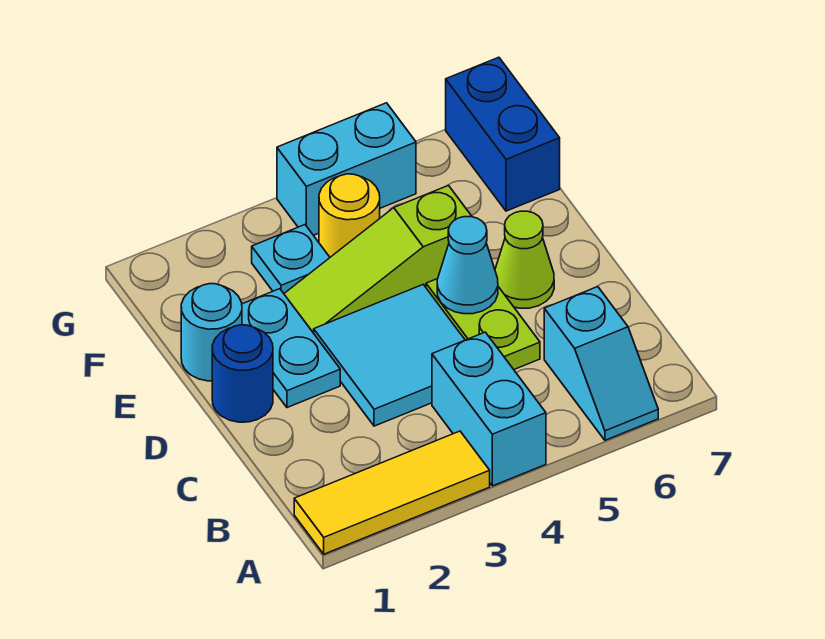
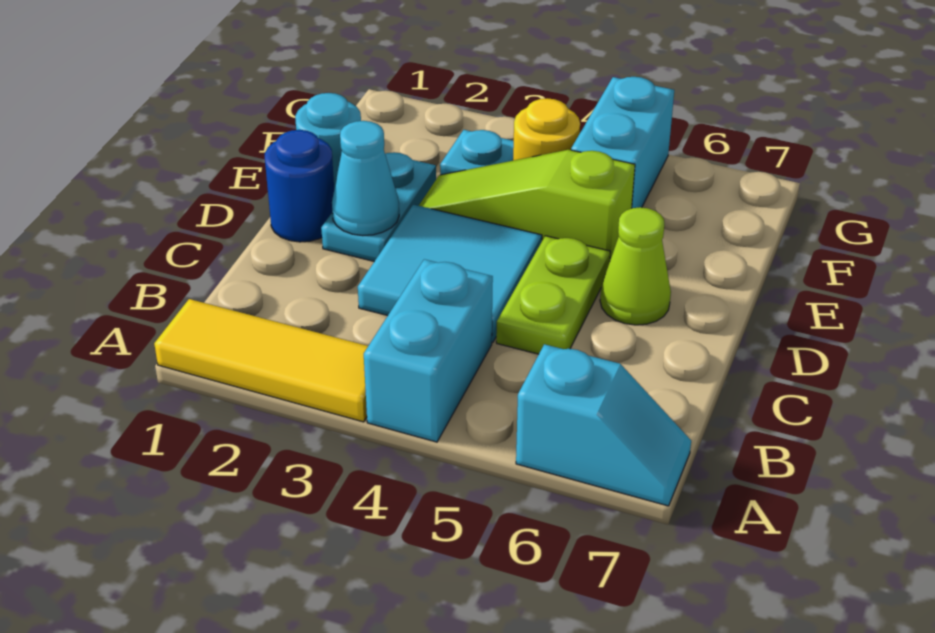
cyan slope A6:B6 level 1 top B -> cyan slope A6:A7 level 1 top 6
cyan cone D5 level 2 -> cyan cone D2 level 2
blue brick F7:G7 level 1 -> none
cyan brick G4:G5 level 1 -> cyan brick F5:G5 level 1

